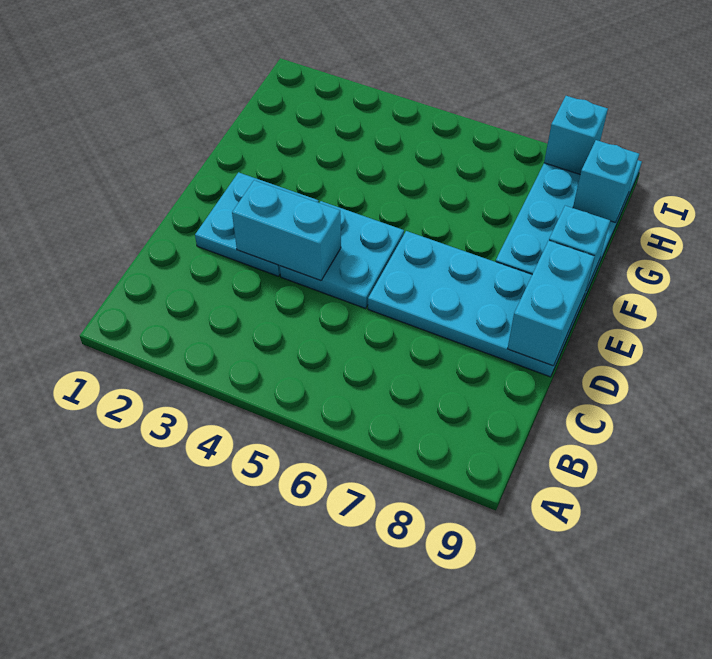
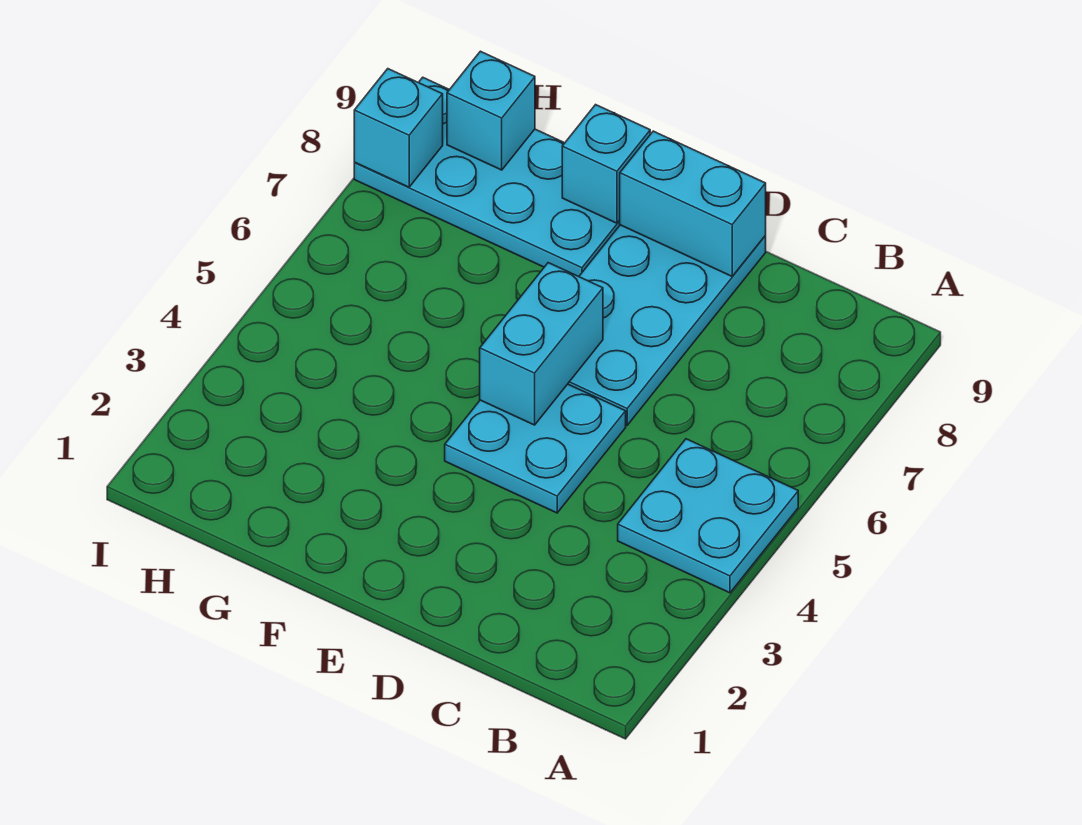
cyan plate D2:E3 level 1 -> cyan plate A4:B5 level 1
cyan brick D3:D4 level 2 -> cyan brick E5:E6 level 2

